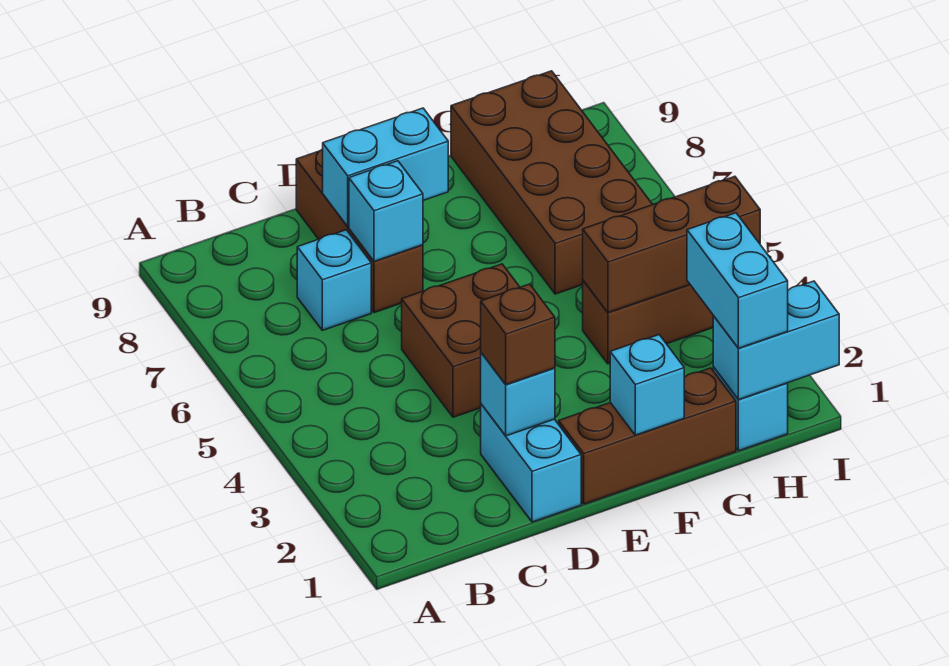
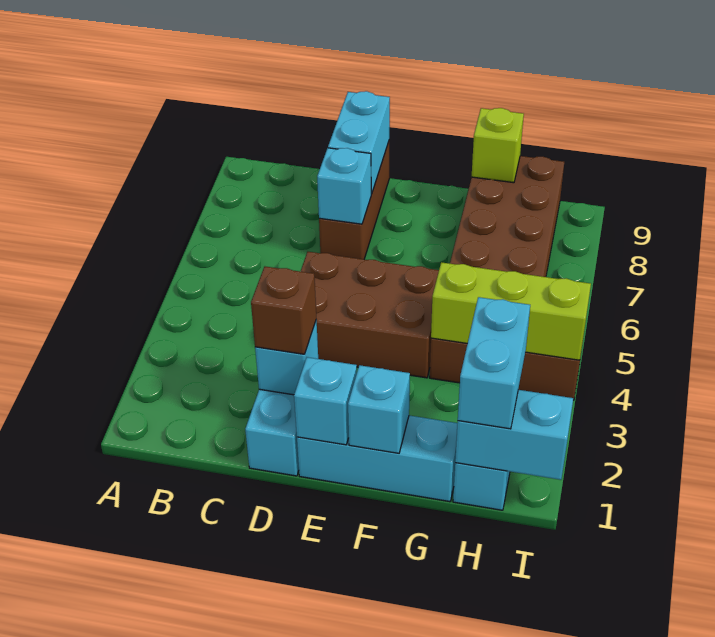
cyan brick C7 level 1 -> cyan brick E1 level 2
brown brick D4:E5 level 1 -> brown brick D4:F5 level 1
cyan brick D8:E8 level 2 -> cyan brick D8:D9 level 2
brown brick E1:G1 level 1 -> cyan brick E1:G1 level 1
brown brick G4:I4 level 2 -> lime brick G4:I4 level 2
none -> lime brick G9 level 2

